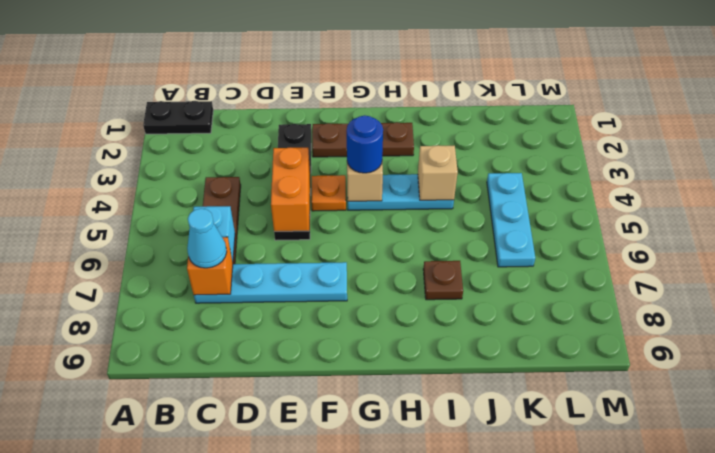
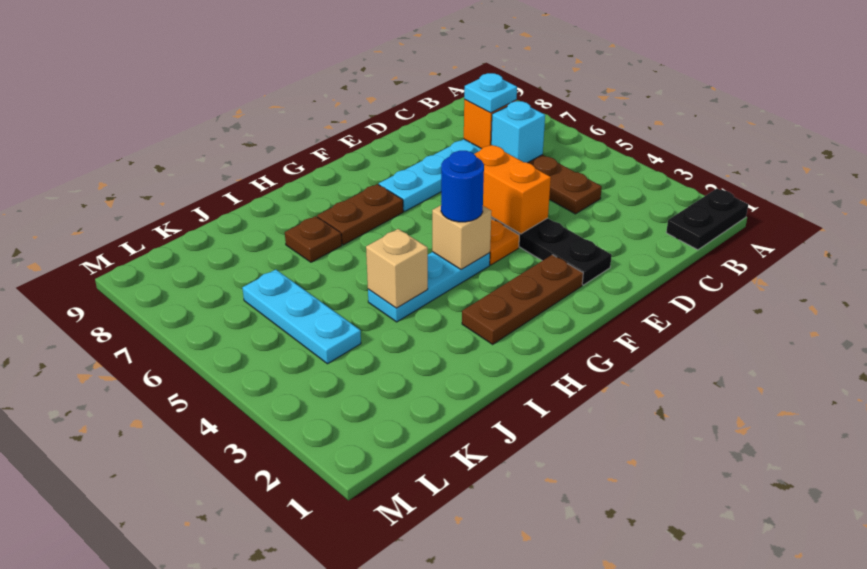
cyan cone C7 level 3 -> cyan plate C7 level 3
none -> brown plate G7:H7 level 1

